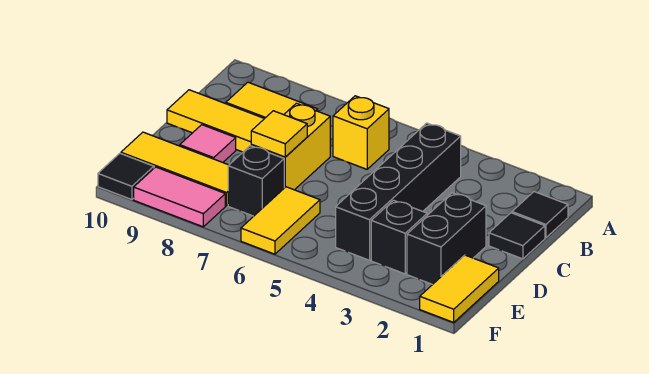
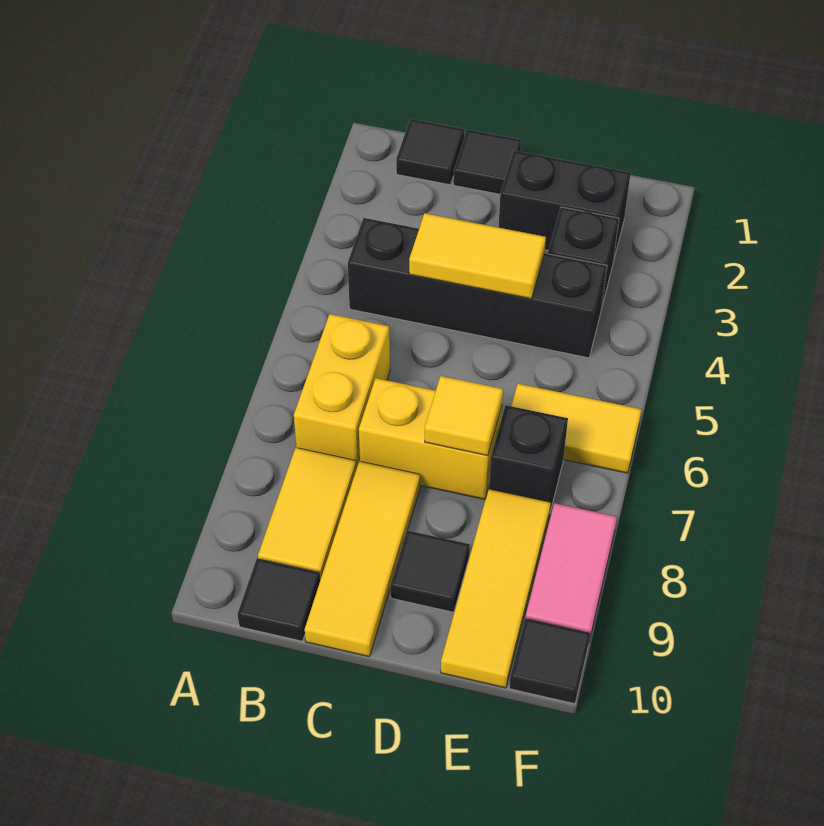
yellow brick B6 level 1 -> yellow brick B6:B7 level 1
none -> black tile B10 level 1
pink tile D9 level 1 -> black tile D9 level 1
yellow tile E1:F1 level 1 -> yellow tile C4:D4 level 2

